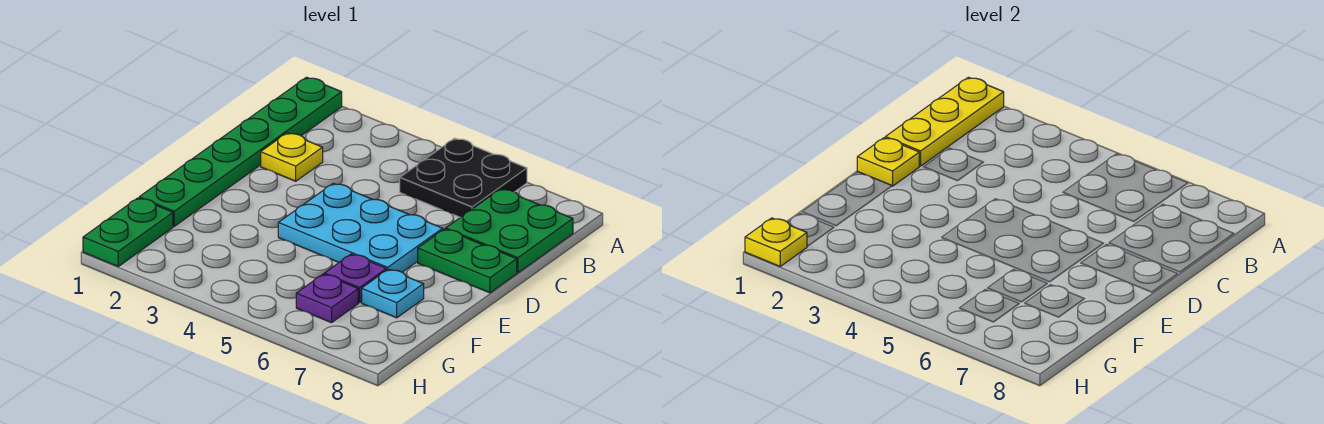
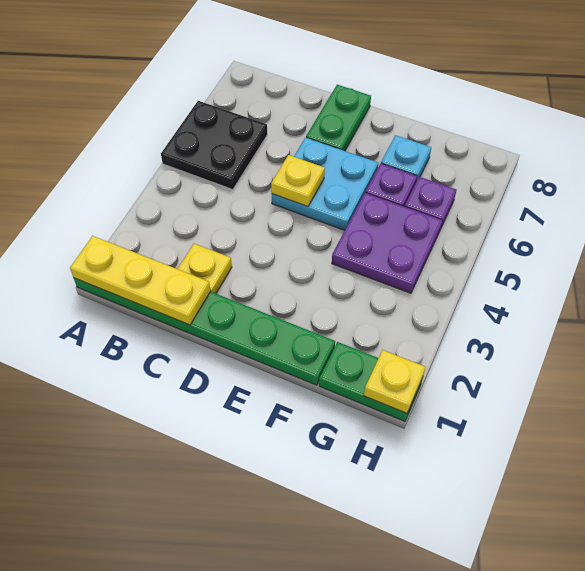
green plate B7:C8 level 1 -> none
yellow plate D1 level 2 -> yellow plate D5 level 2
cyan plate D4:E6 level 1 -> cyan plate D5:E6 level 1
none -> purple plate F4:G5 level 1

